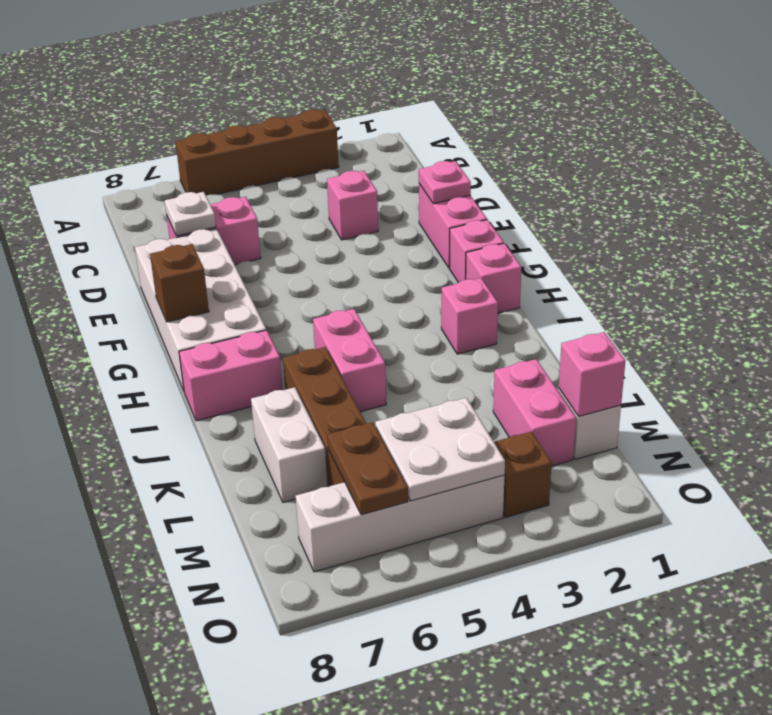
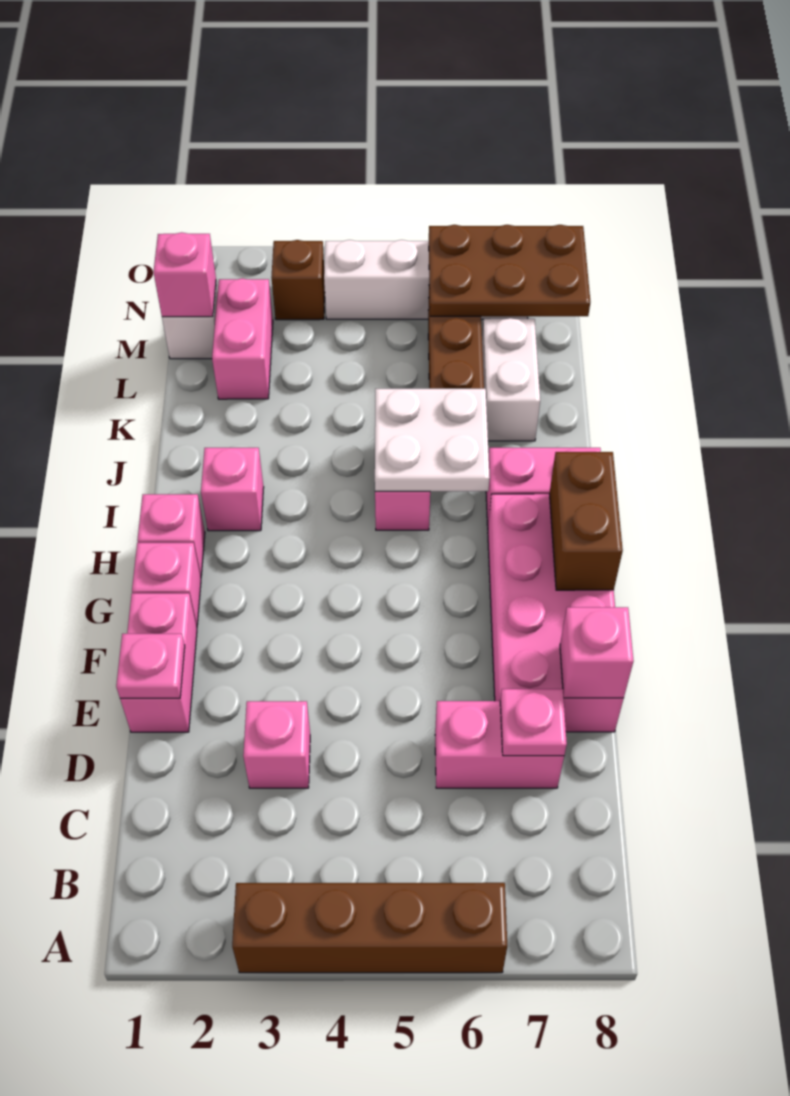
white plate D7 level 2 -> pink plate D7 level 2
white brick E7:H8 level 1 -> pink brick E7:H8 level 1
none -> pink brick E8 level 2
brown brick G8 level 2 -> brown brick G8:H8 level 2
white plate M4:N5 level 2 -> white plate I5:J6 level 2
brown plate M6:N6 level 2 -> brown plate M6:N8 level 2

